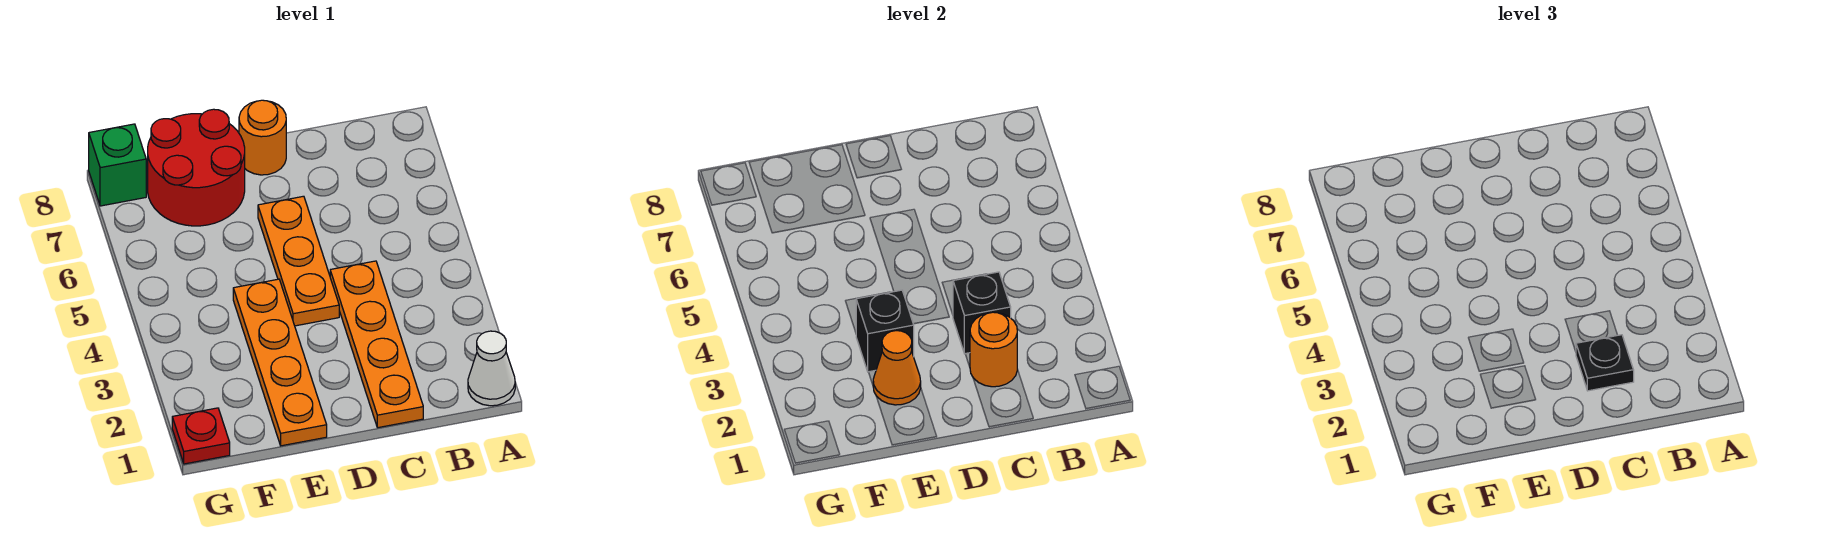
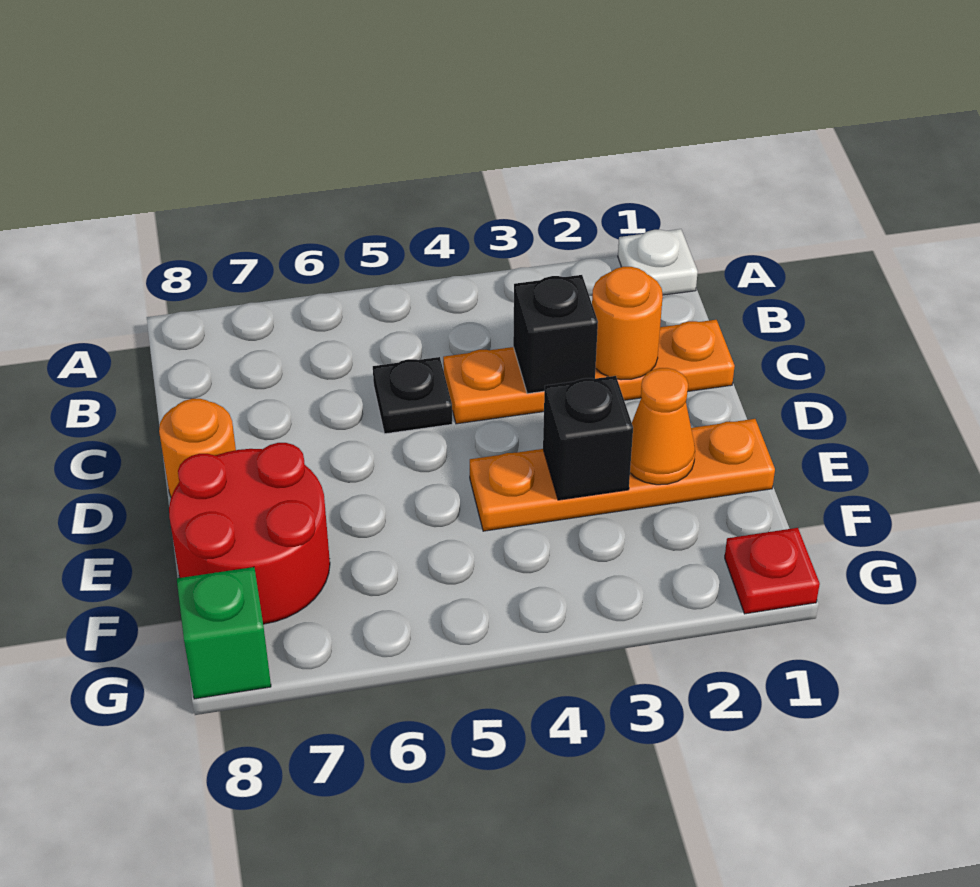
white cone A1 level 1 -> white plate A1 level 1
black plate C2 level 3 -> black plate C5 level 1
orange plate D4:D6 level 1 -> none

